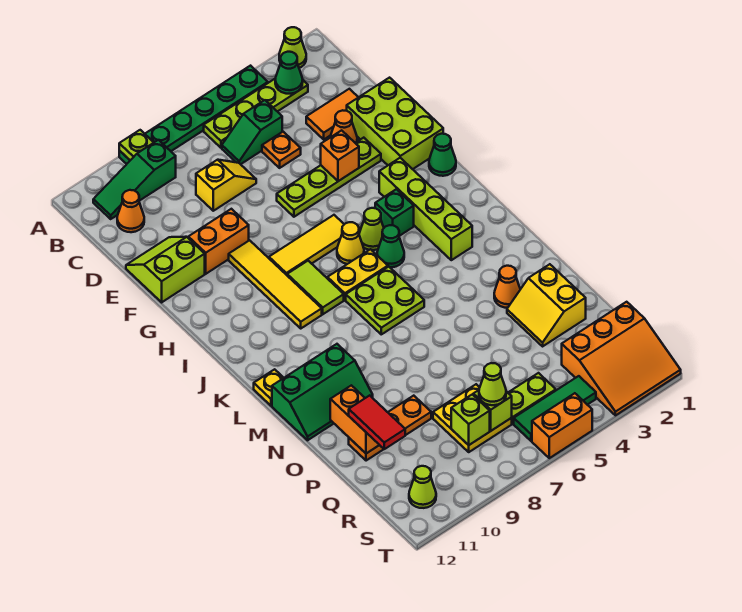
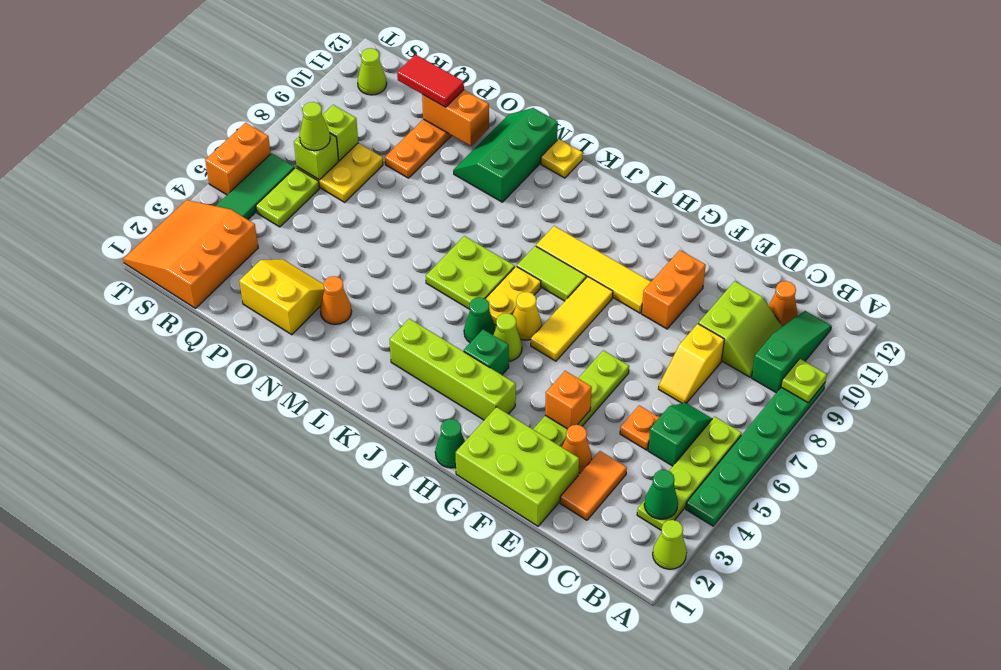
lime slope E11:F12 level 1 top F -> lime slope C9:D10 level 1 top D

